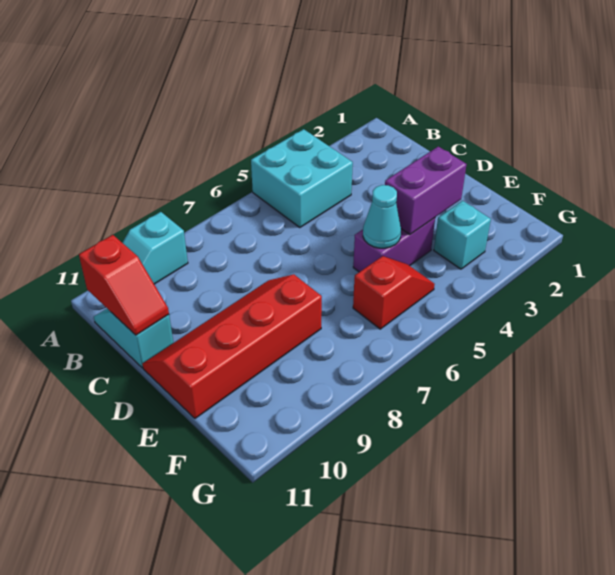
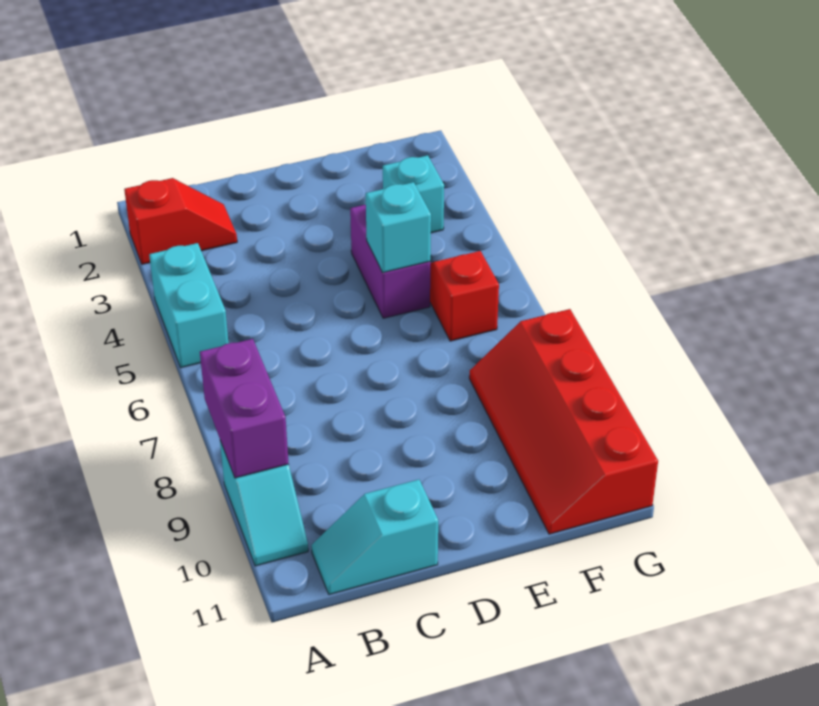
cyan brick A4:B5 level 1 -> cyan brick A4:A5 level 1
red slope B11:C11 level 2 top B -> red slope A2:B2 level 1 top A
red slope D8:E11 level 1 top E -> red slope F8:G11 level 1 top G
purple brick E3:E4 level 2 -> purple brick A8:A9 level 2
cyan cone E5 level 2 -> cyan brick E5 level 2

